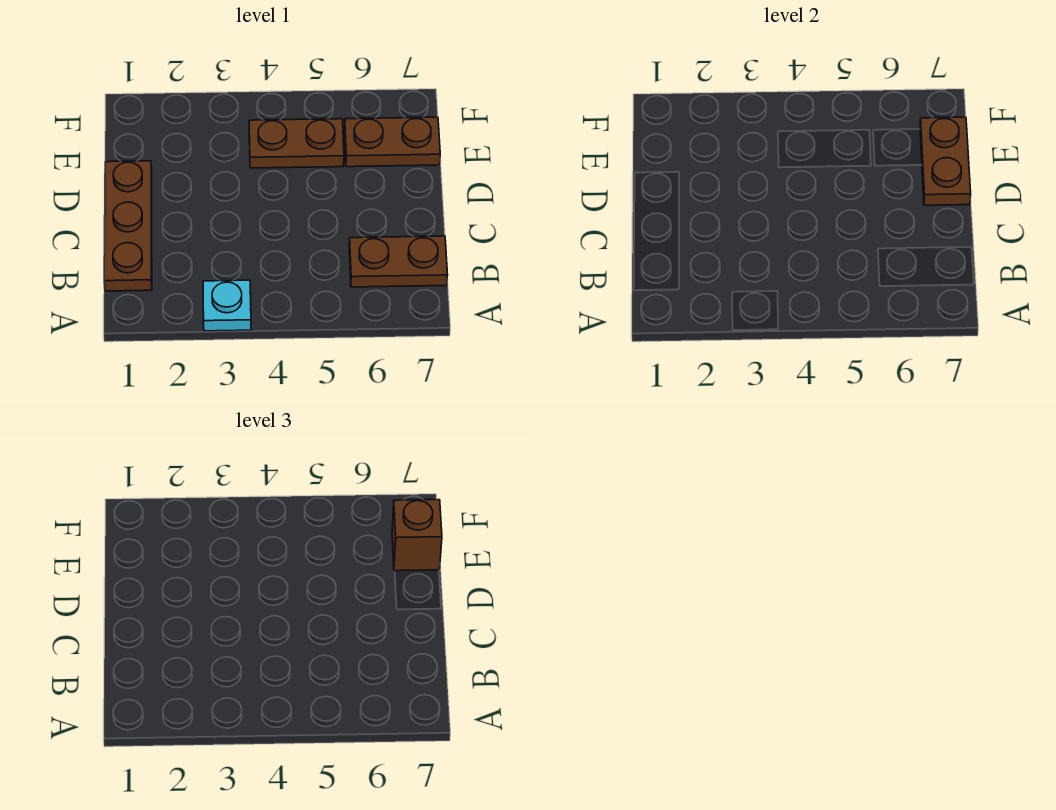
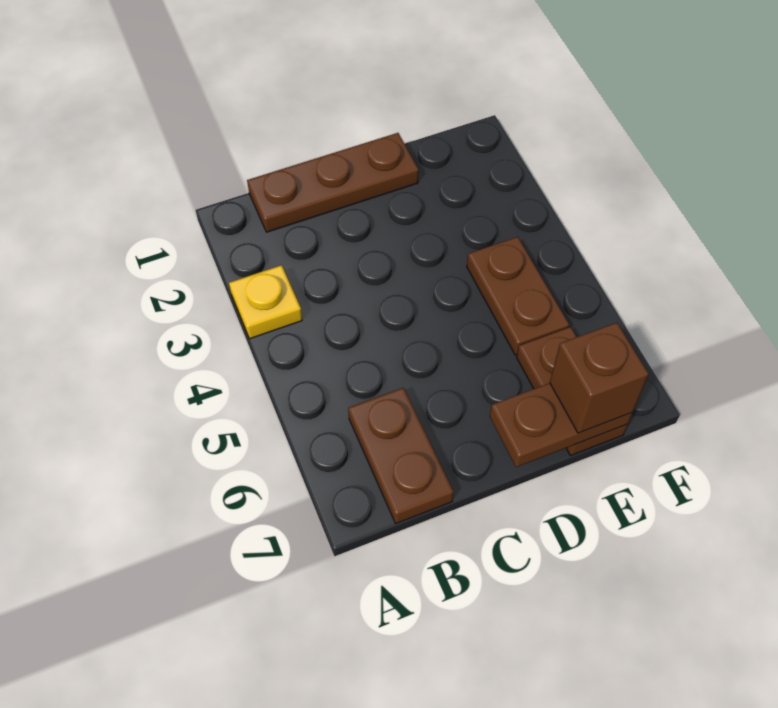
cyan plate A3 level 1 -> yellow plate A3 level 1

